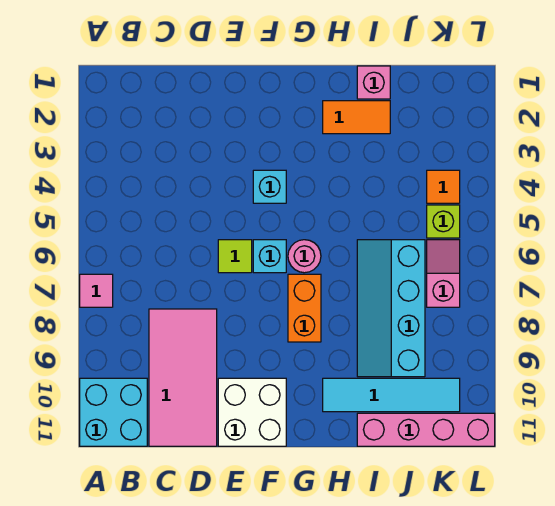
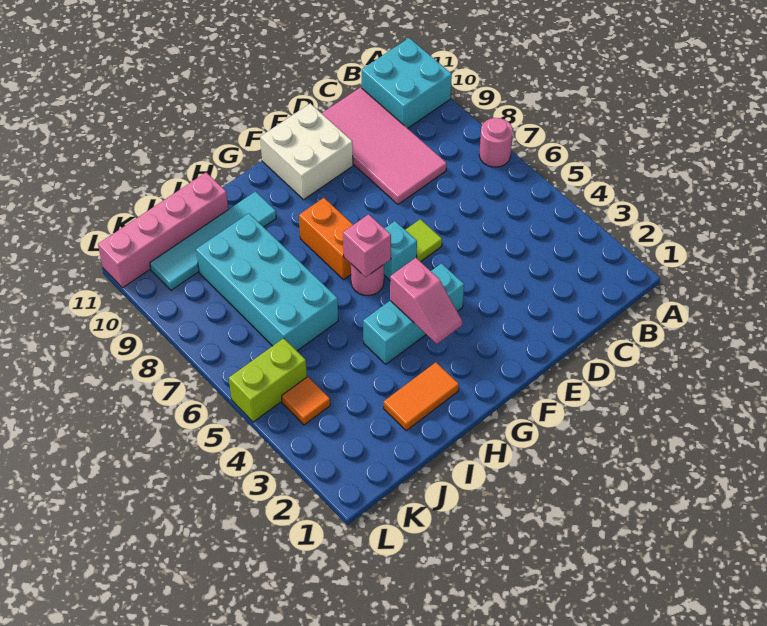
pink tile A7 level 1 -> pink round brick A7 level 1
cyan brick F4 level 1 -> cyan brick F4:H4 level 1
pink brick I1 level 1 -> pink brick G6 level 2
cyan slope I6:J9 level 1 top J -> cyan brick I6:J9 level 1
lime brick K5 level 1 -> lime brick K5:L5 level 1
pink slope K6:K7 level 1 top 7 -> pink slope G3:G4 level 2 top 4

